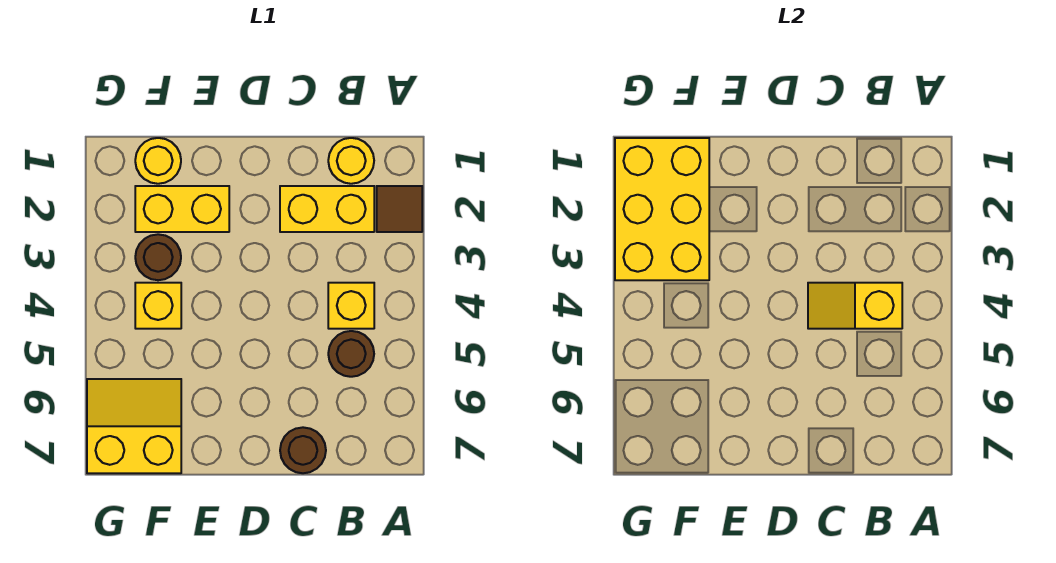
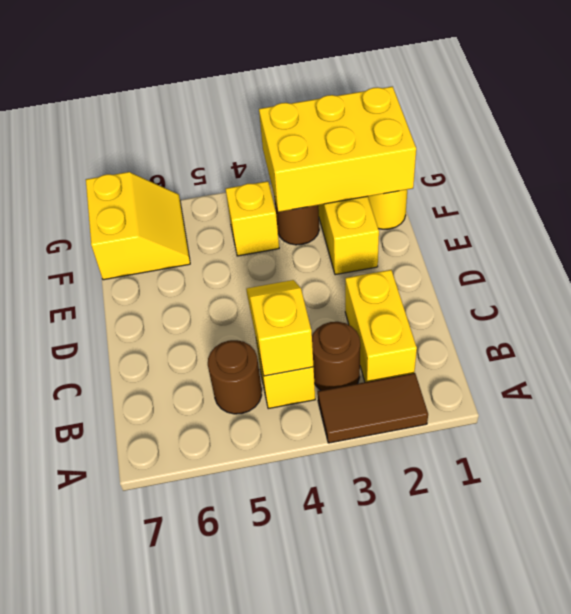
brown tile A2 level 1 -> brown tile A2:A3 level 1
yellow round brick B1 level 1 -> none
brown round brick C7 level 1 -> brown round brick B3 level 1

